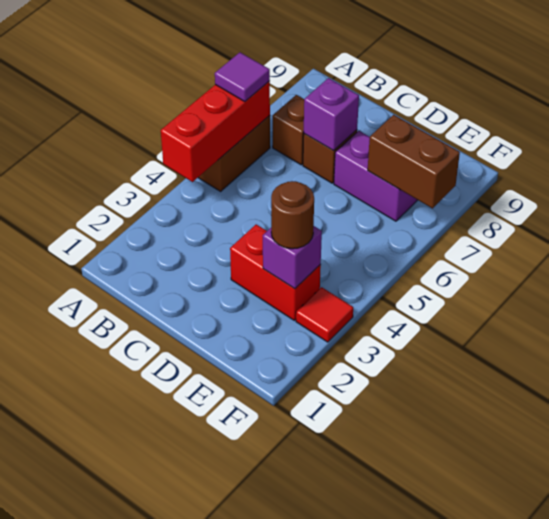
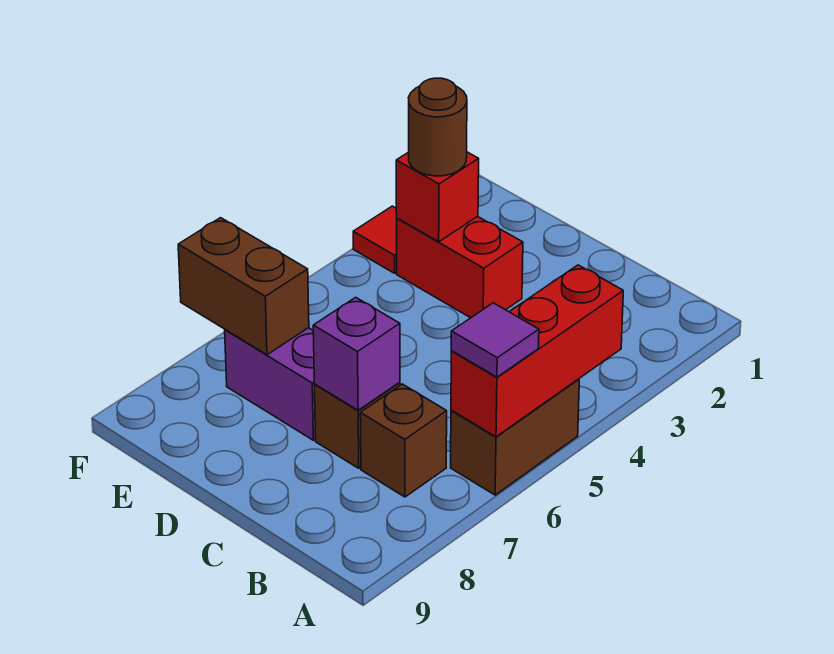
purple brick E3 level 2 -> red brick E3 level 2

